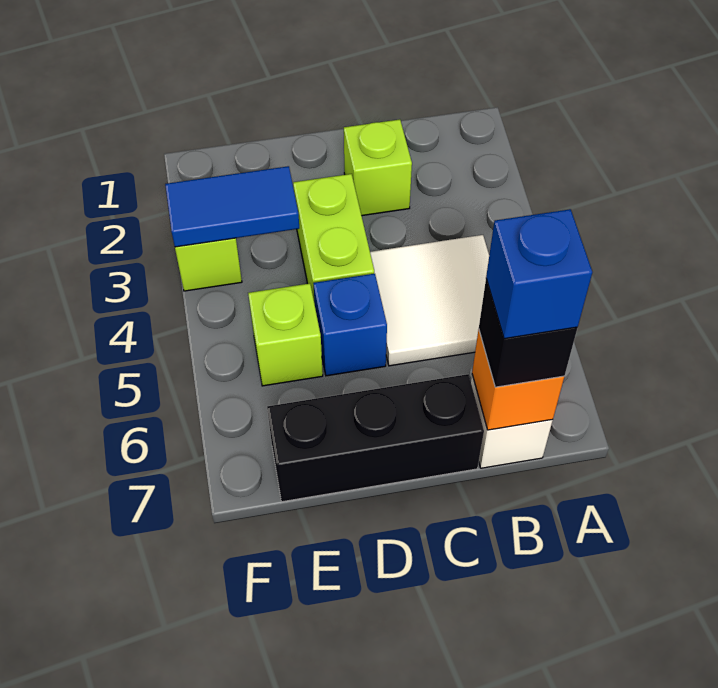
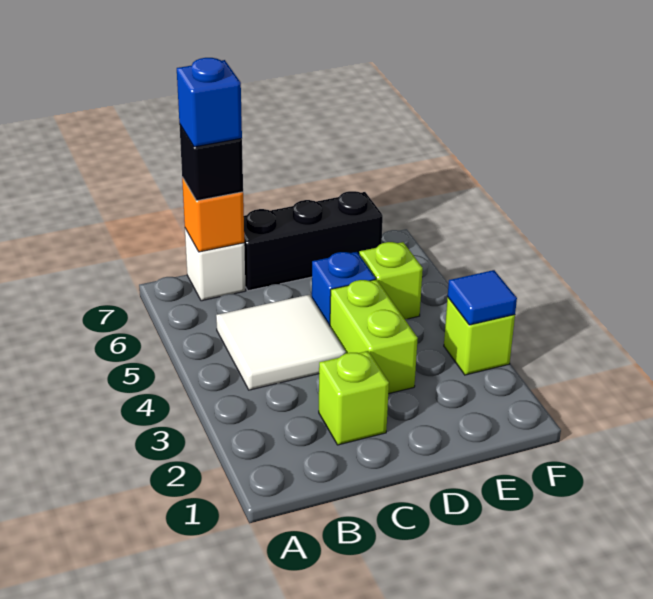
blue tile E3:F3 level 2 -> blue tile F3 level 2

